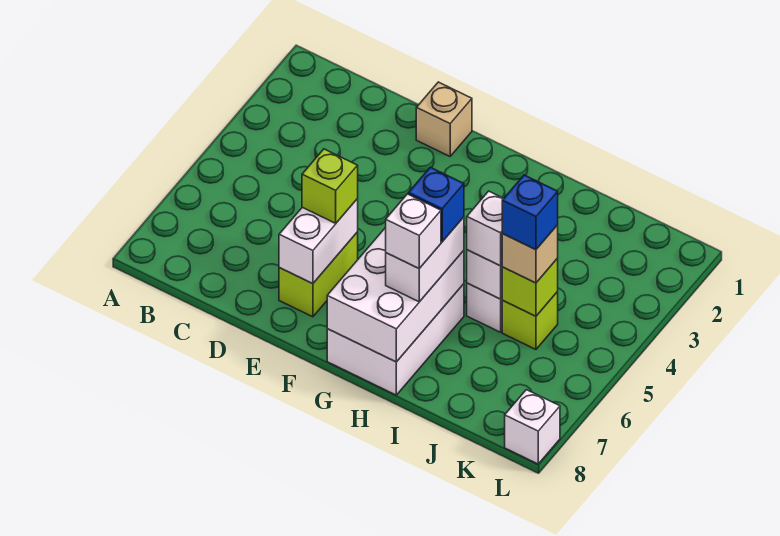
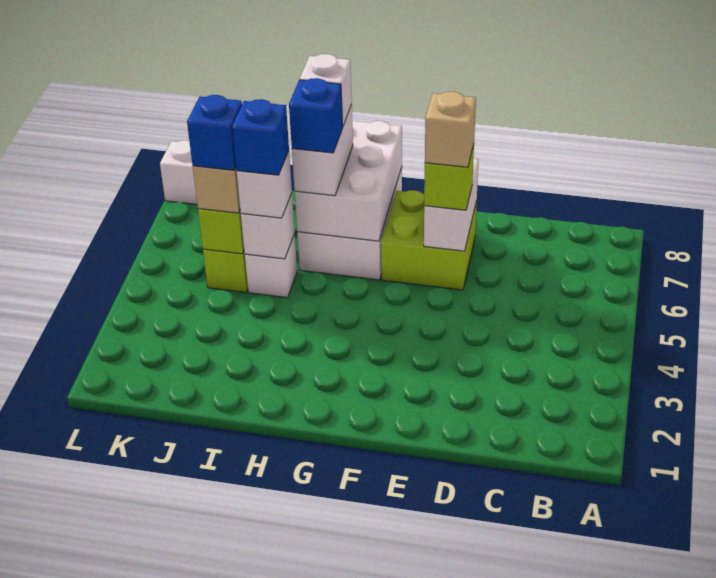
tan brick E1 level 1 -> tan brick E6 level 4
lime brick E6:E7 level 1 -> lime brick E6:F7 level 1
none -> blue brick I5 level 4

